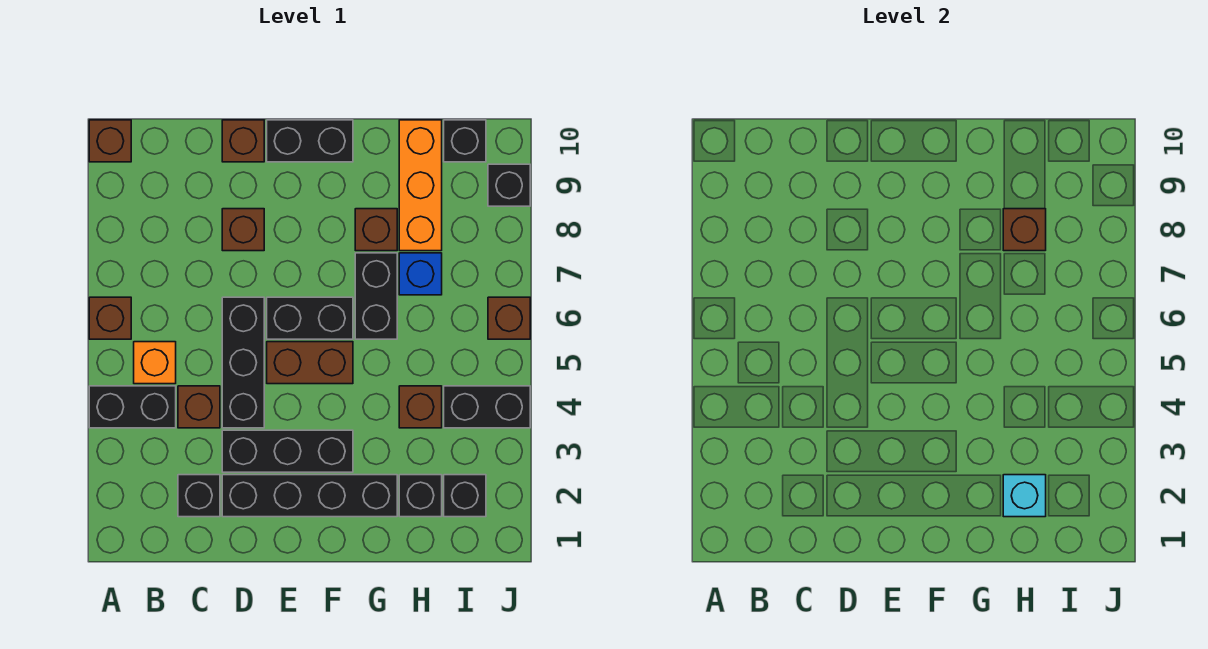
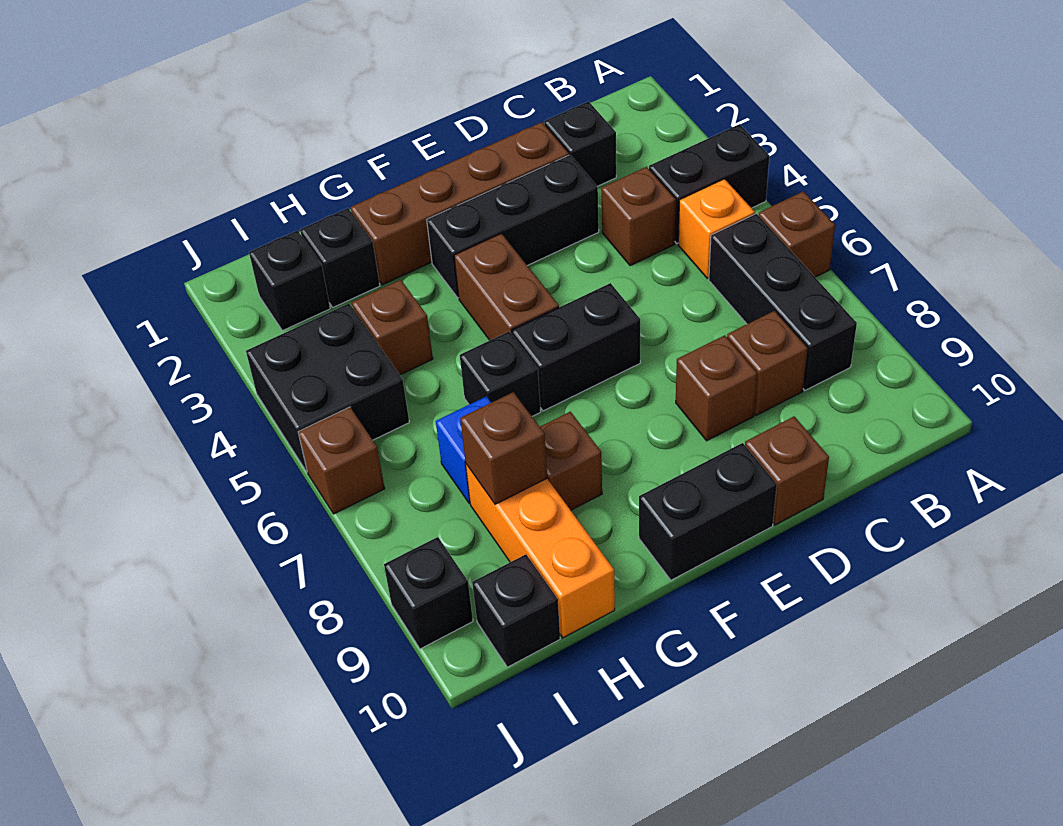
brown brick A10 level 1 -> brown brick C8 level 1
black brick D2:G2 level 1 -> brown brick D2:G2 level 1
black brick D4:D6 level 1 -> black brick B6:B8 level 1
brown brick E5:F5 level 1 -> brown brick F4:F5 level 1
black brick G6:G7 level 1 -> black brick G6 level 1
cyan brick H2 level 2 -> none
black brick I4:J4 level 1 -> black brick I4:J5 level 1

